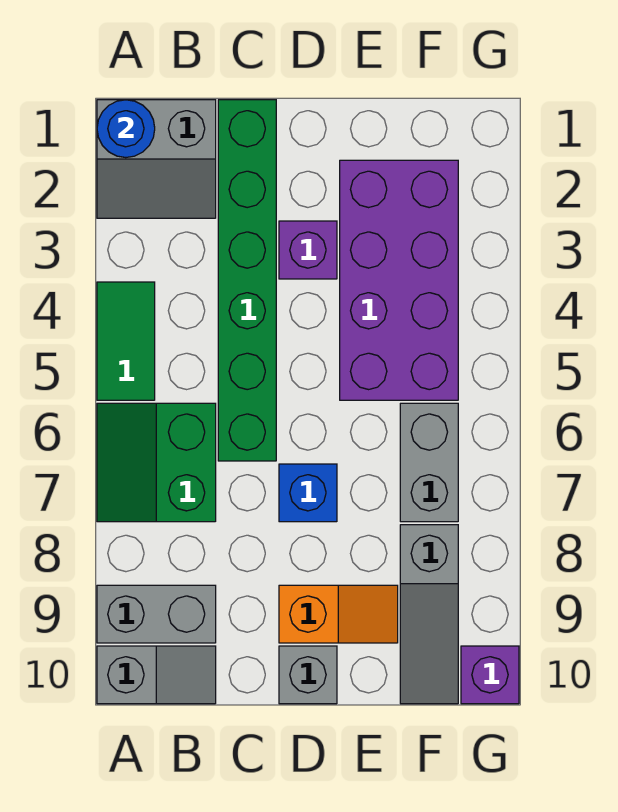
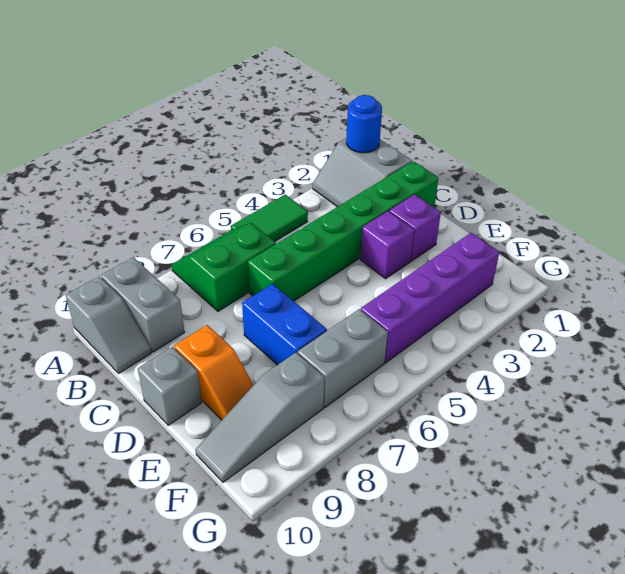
blue brick D7 level 1 -> blue brick D7:E7 level 1
purple brick E2:F5 level 1 -> purple brick F2:F5 level 1
purple brick G10 level 1 -> purple brick D2 level 1

